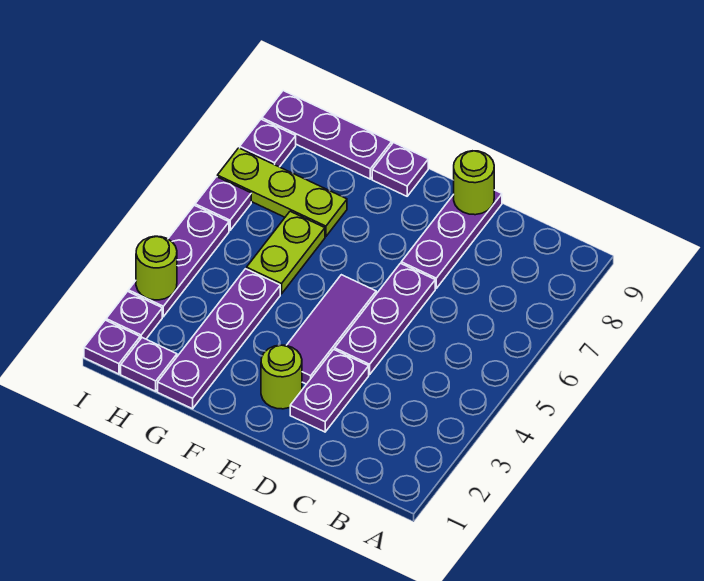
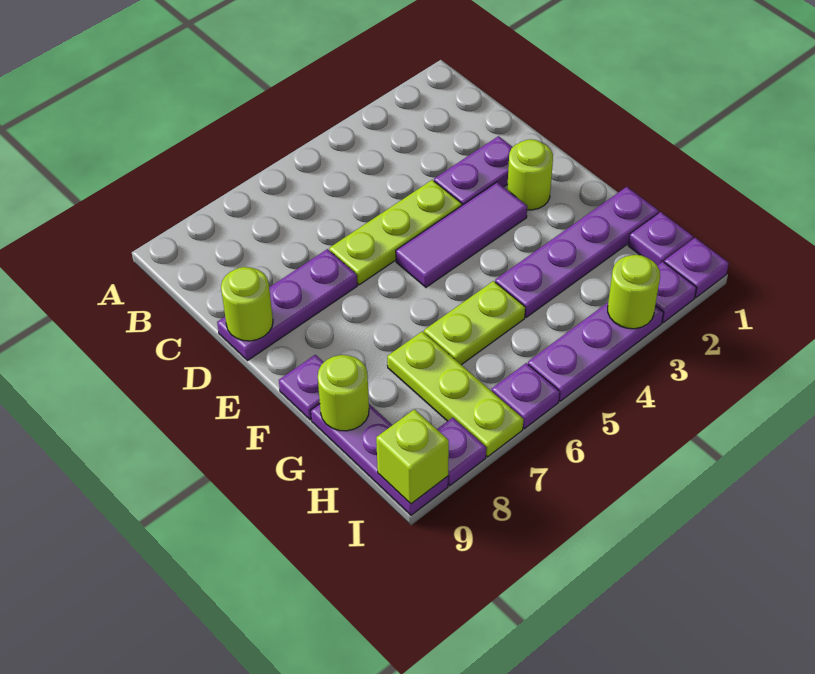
purple plate D4:D6 level 1 -> lime plate D4:D6 level 1
none -> lime round brick G9 level 2
none -> lime brick I9 level 2

